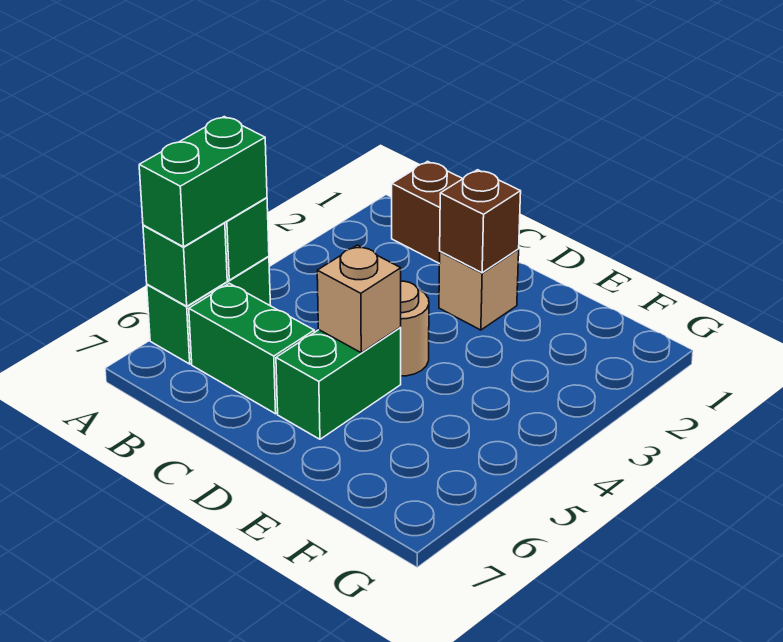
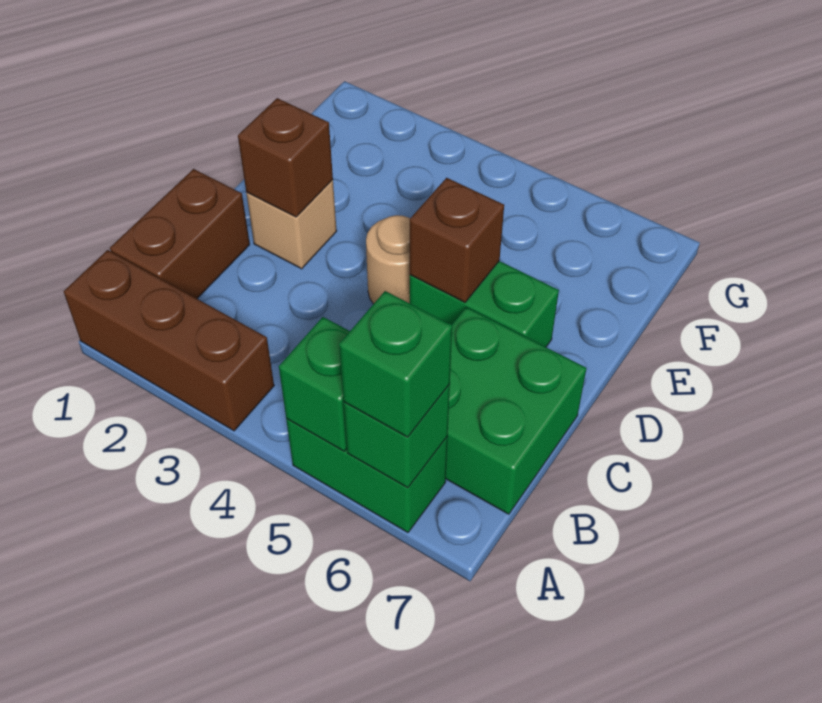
none -> brown brick A1:A3 level 1
green brick A5:A6 level 3 -> green brick A6 level 3
green brick B6:C6 level 1 -> green brick B6:C7 level 1
tan brick D5 level 2 -> brown brick D5 level 2

